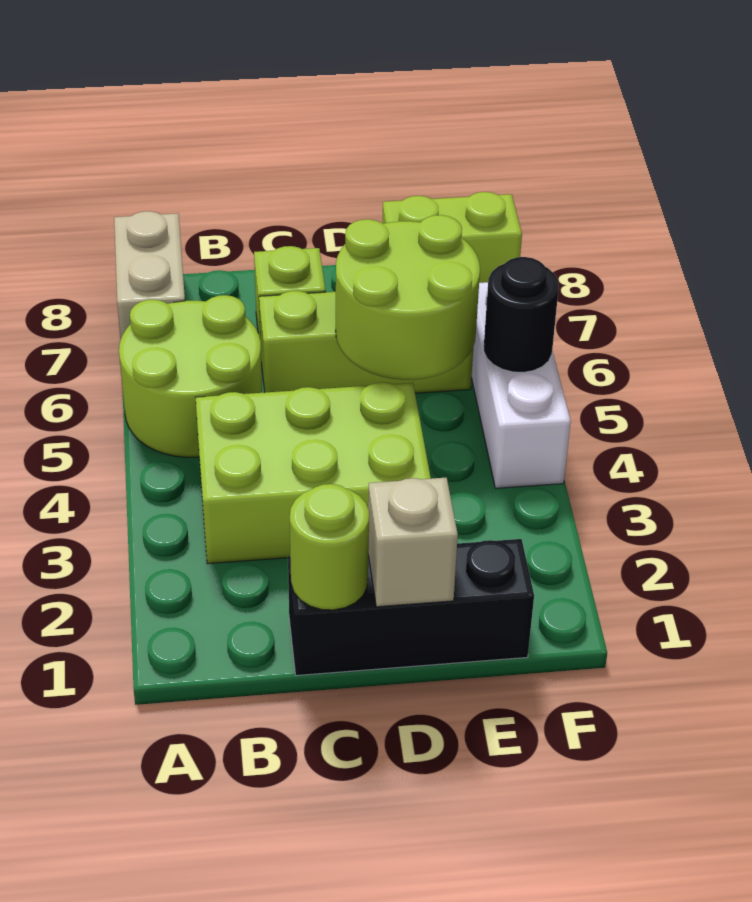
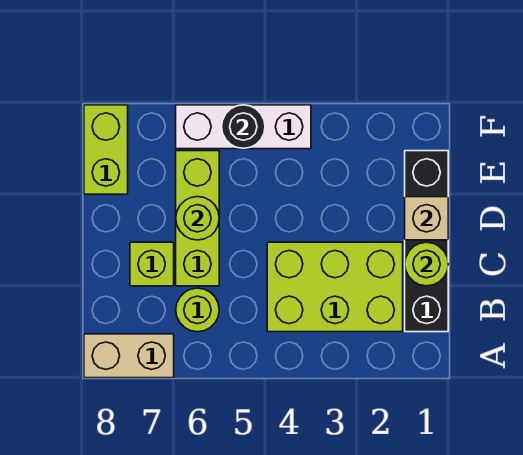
lime round brick A5:B6 level 1 -> lime round brick B6 level 1
lime brick B3:D4 level 1 -> lime brick B2:C4 level 1
black brick C1:E1 level 1 -> black brick B1:E1 level 1
lime round brick D5:E6 level 2 -> lime round brick D6 level 2

